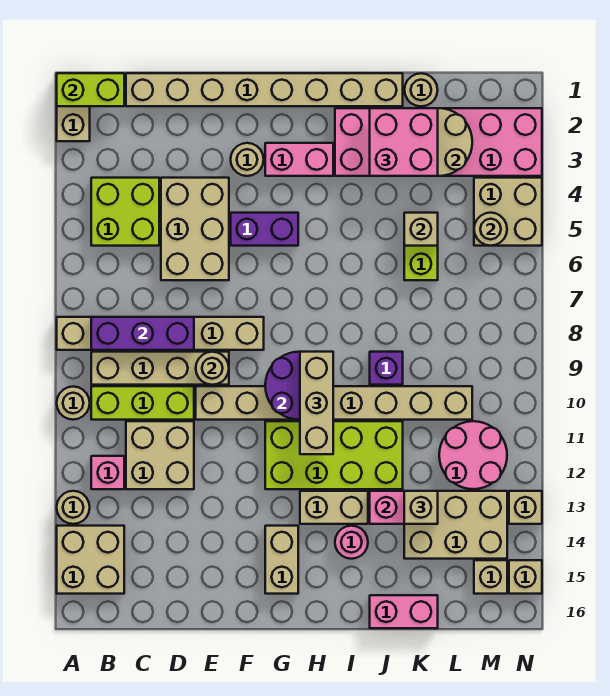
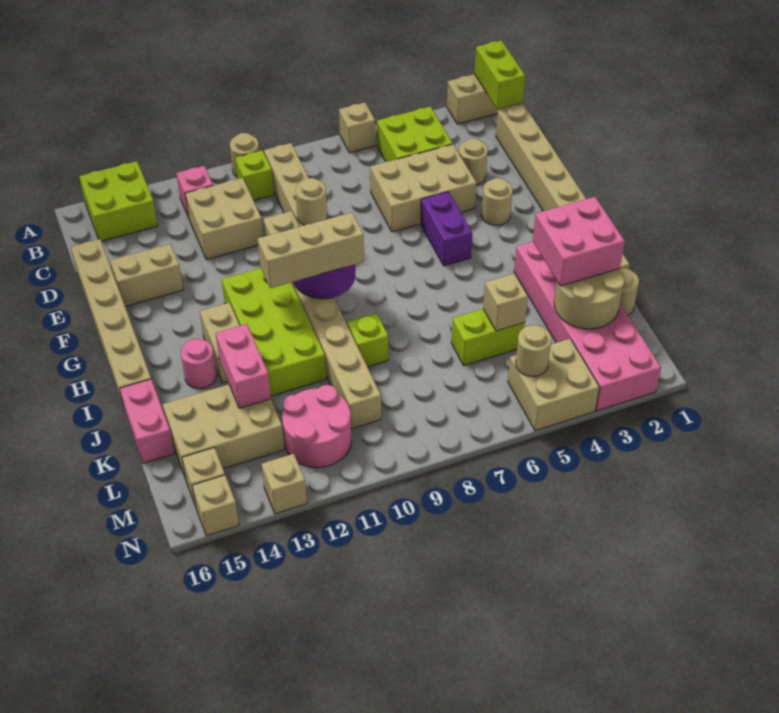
tan brick A8:F8 level 1 -> tan brick D16:I16 level 1
tan round brick A13 level 1 -> tan round brick D3 level 1
tan brick A14:B15 level 1 -> lime brick A14:B15 level 1
purple brick B8:D8 level 2 -> none
lime brick B10:D10 level 1 -> lime brick B10 level 1
pink brick G3:H3 level 1 -> none
tan brick G14:G15 level 1 -> tan brick E14:E15 level 1
purple brick J9 level 1 -> lime brick J9 level 1
tan brick K13:M14 level 1 -> tan brick K13:L15 level 1
tan brick K13 level 3 -> tan brick A6 level 1

